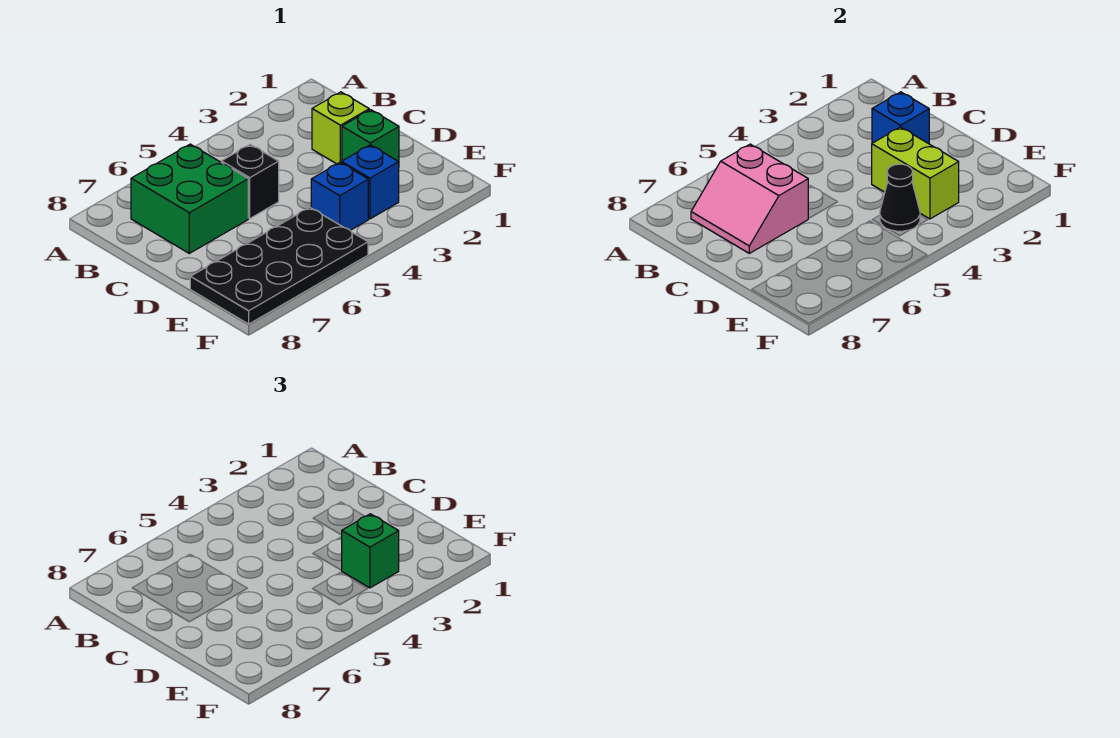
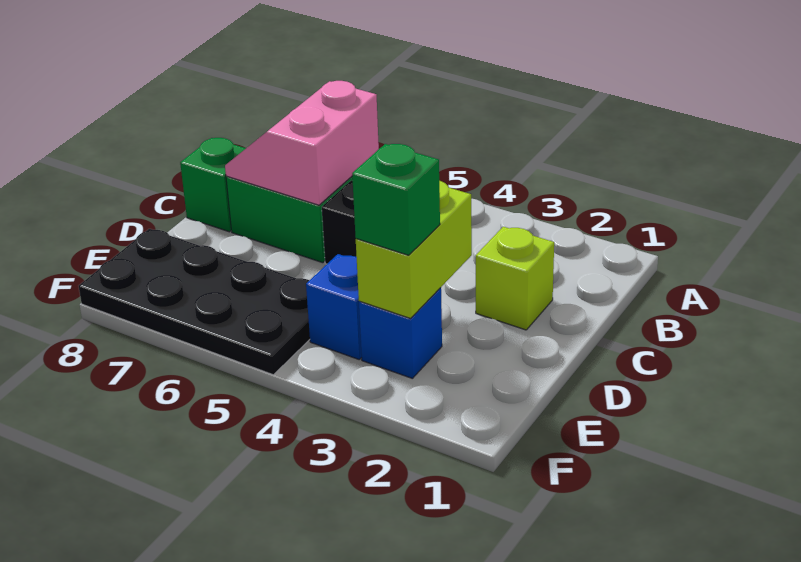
blue brick C2 level 2 -> none
green brick D2 level 1 -> green brick C8 level 1
black cone E4 level 2 -> none

